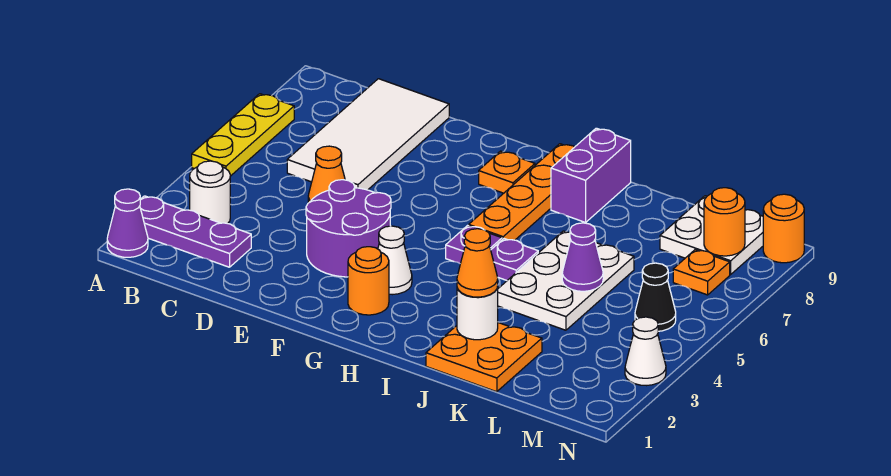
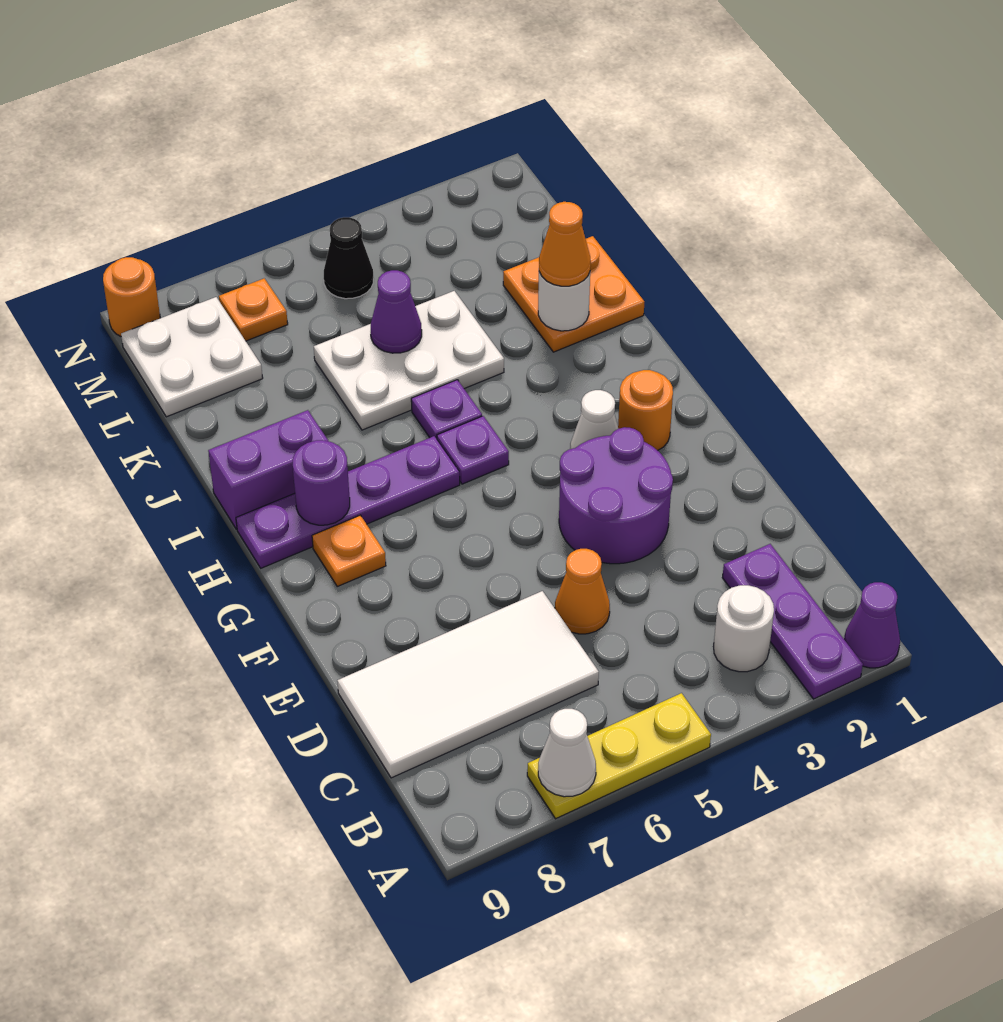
orange plate H6:H9 level 1 -> purple plate H6:H9 level 1
none -> purple round brick H8 level 2
orange round brick M8 level 2 -> none
white cone N3 level 1 -> white cone A7 level 2

